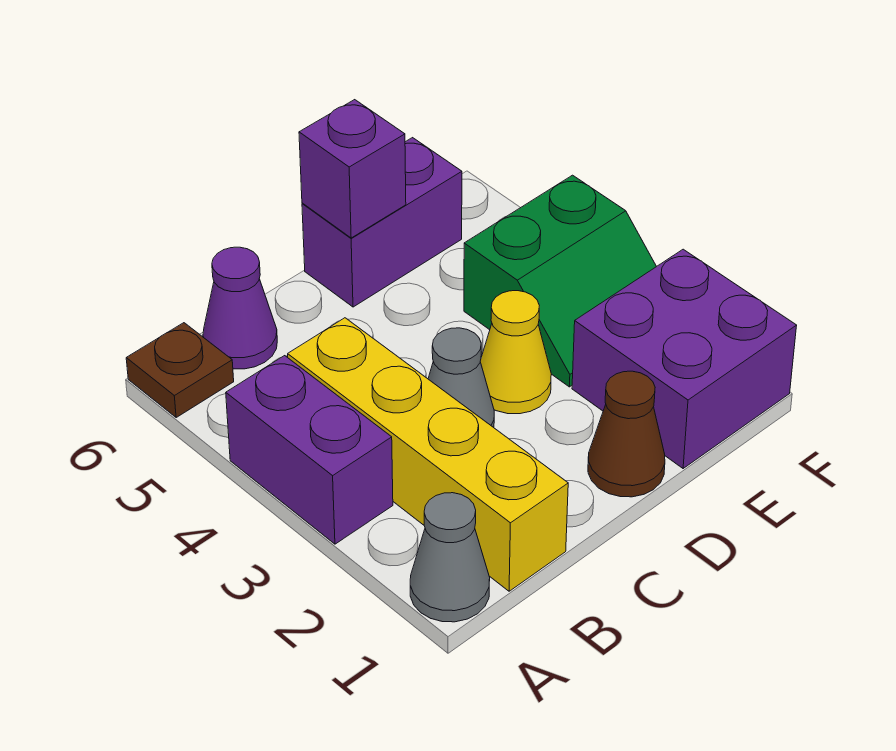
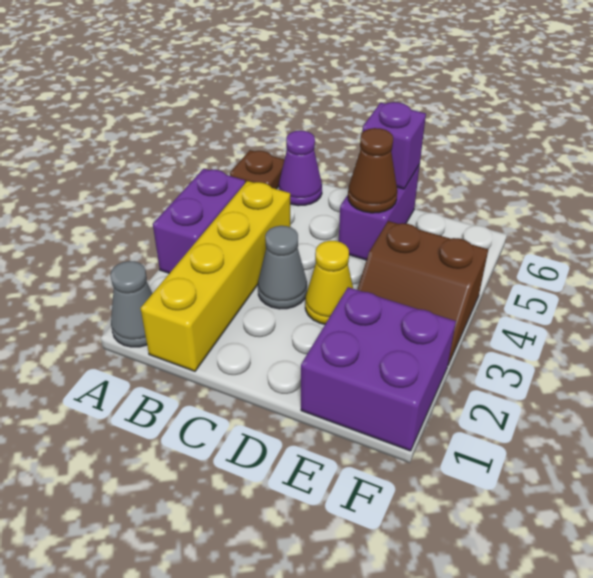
brown cone D1 level 1 -> brown cone D5 level 2
purple brick D6:E6 level 1 -> purple brick D5:D6 level 1
green slope E3:F4 level 1 top 4 -> brown slope E3:F4 level 1 top 4

